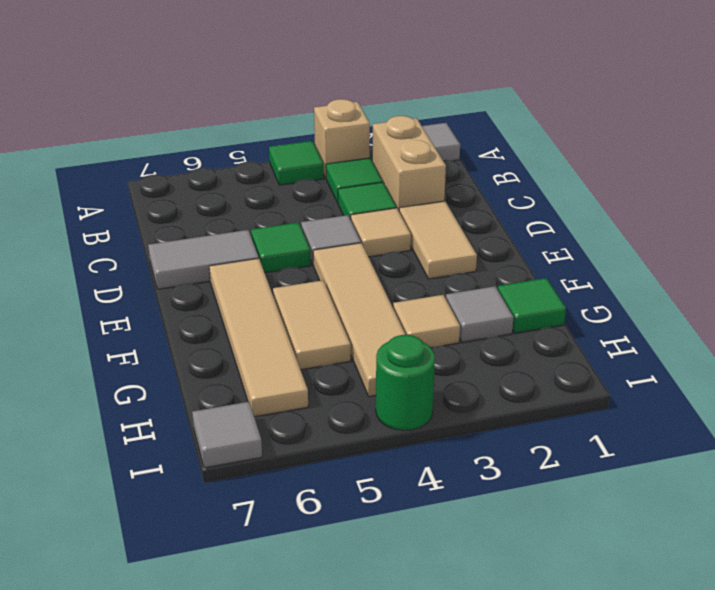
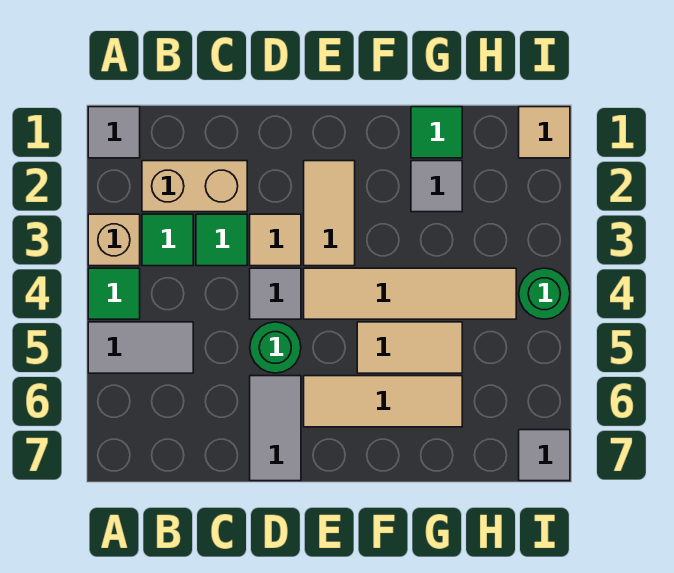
none -> grey tile A5:B5 level 1
tan tile D2:E2 level 1 -> tan tile E2:E3 level 1
green tile D5 level 1 -> green round brick D5 level 1
tan tile E6:H6 level 1 -> tan tile E6:G6 level 1
tan tile G3 level 1 -> tan tile I1 level 1

